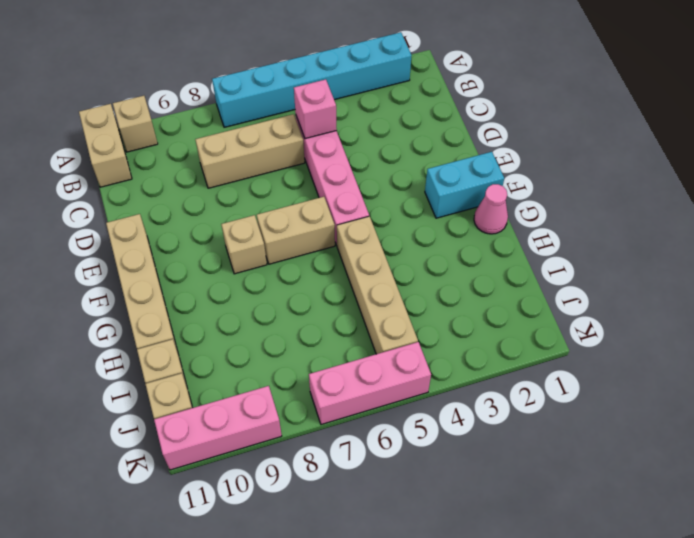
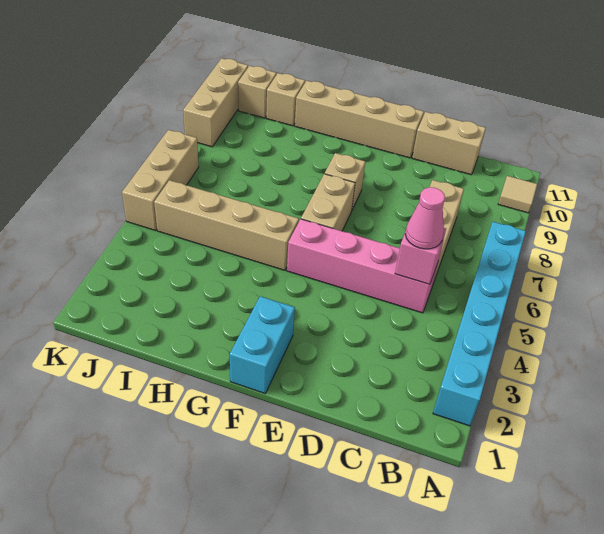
tan brick A10 level 1 -> tan tile A10 level 1
tan brick A11:B11 level 1 -> tan brick C11:D11 level 1
pink cone G1 level 1 -> pink cone C5 level 3
pink brick K5:K7 level 1 -> tan brick K5:K7 level 1
pink brick K9:K11 level 1 -> tan brick K9:K11 level 1

